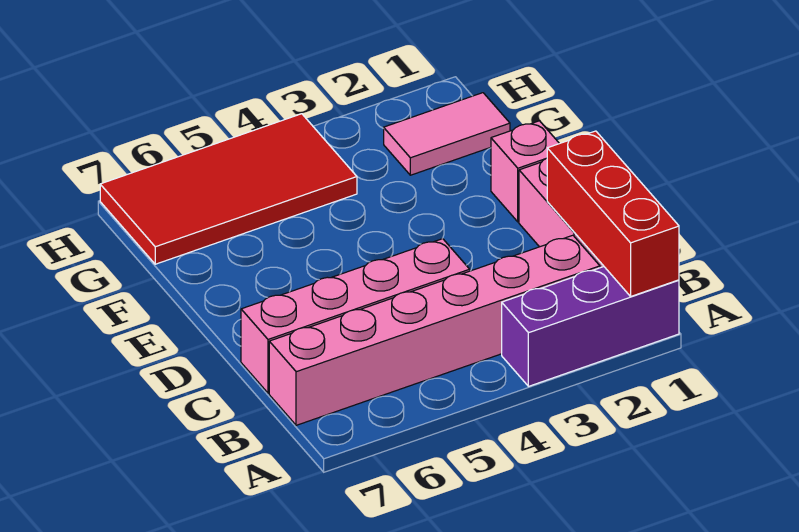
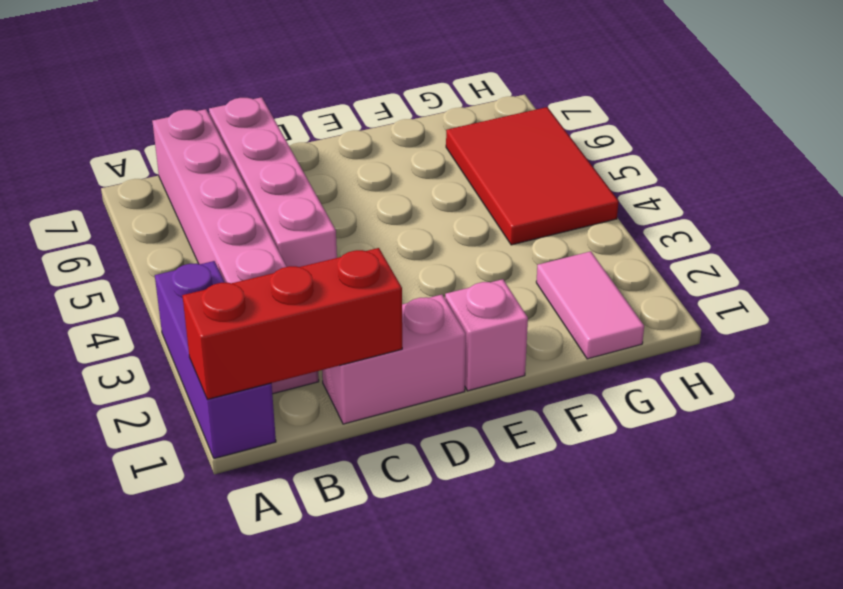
red tile G4:H7 level 1 -> red tile G4:H6 level 1

